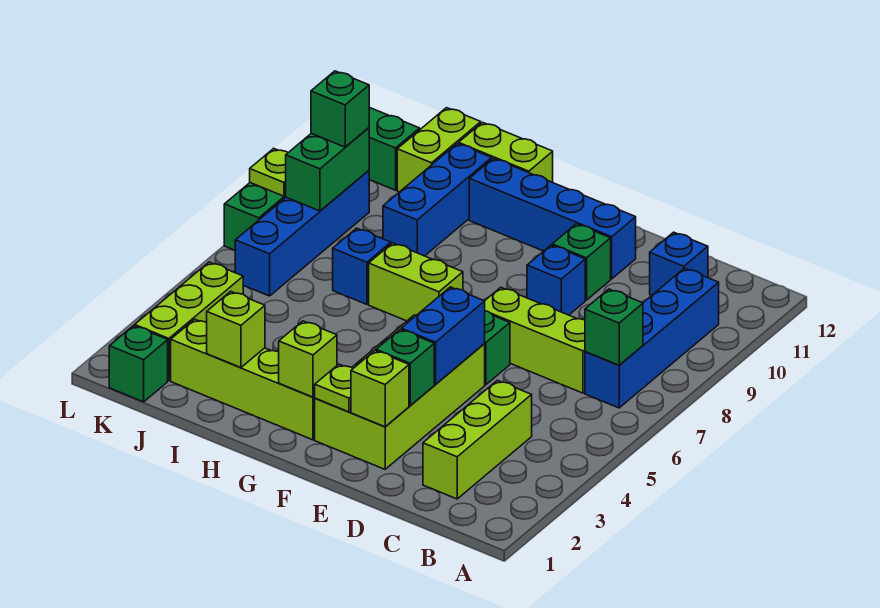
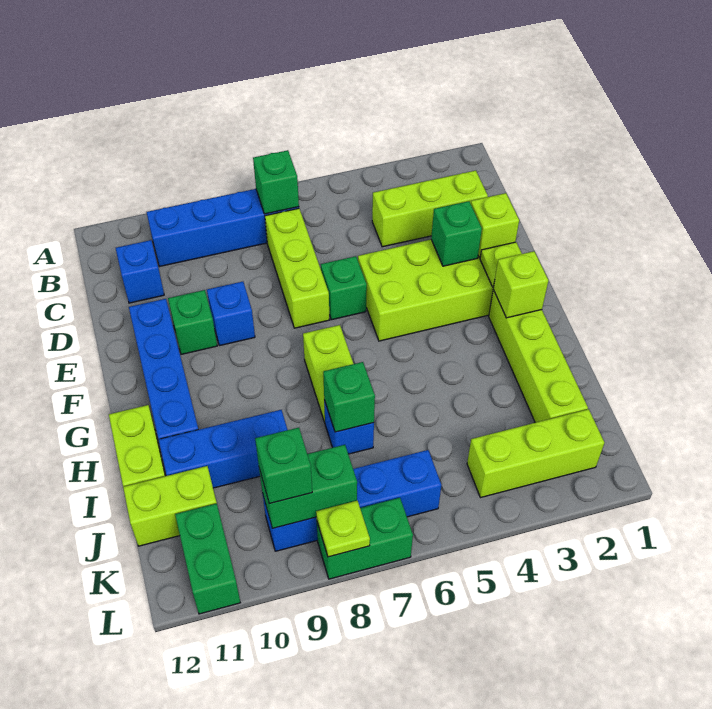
blue brick E4:E5 level 2 -> none
lime brick I2 level 2 -> none
green brick K1 level 1 -> green brick I7 level 2

